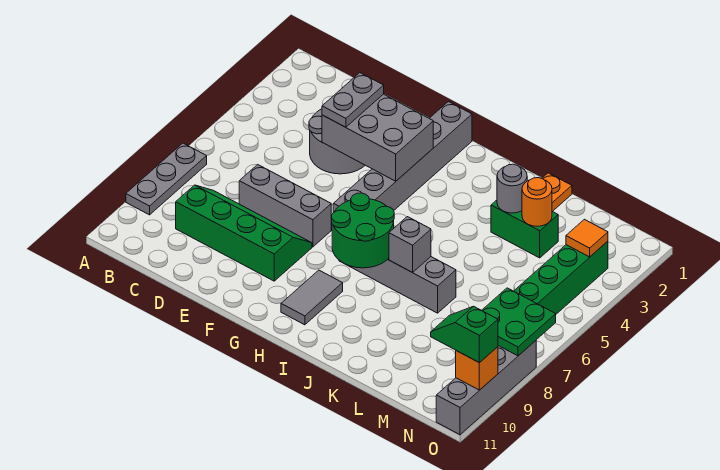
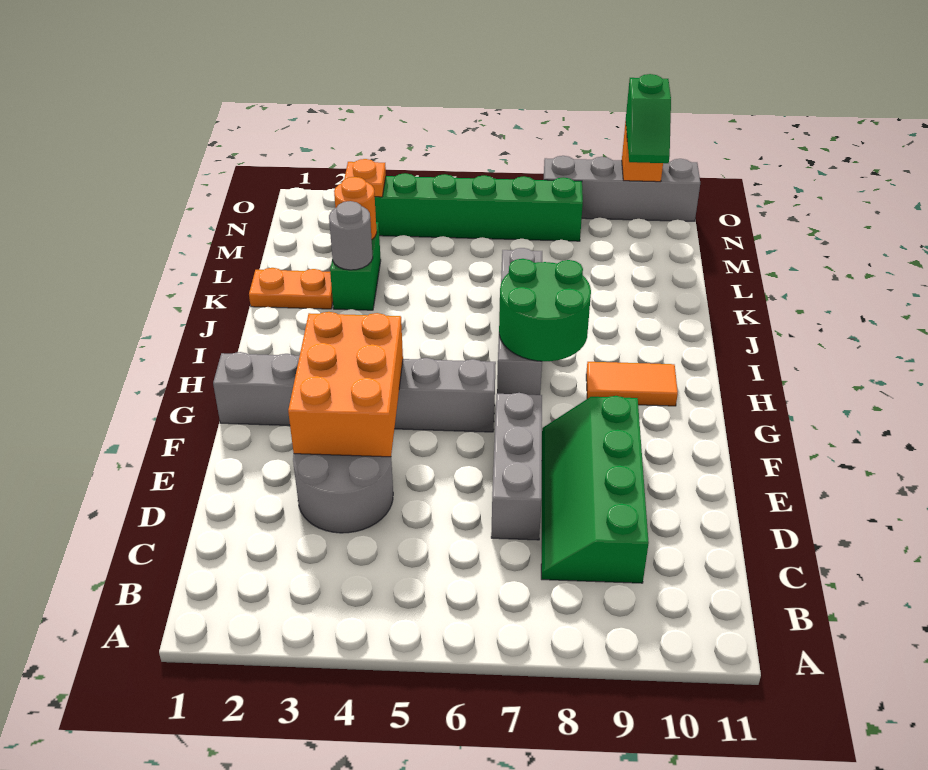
grey plate A7:A9 level 1 -> none
grey brick E3:G4 level 2 -> orange brick E3:G4 level 2
grey plate E3:E4 level 3 -> none
grey tile H9:H10 level 1 -> orange tile H9:H10 level 1
grey brick J7 level 2 -> none
orange tile N3 level 2 -> orange plate N3 level 2
green plate N7:O8 level 2 -> none

